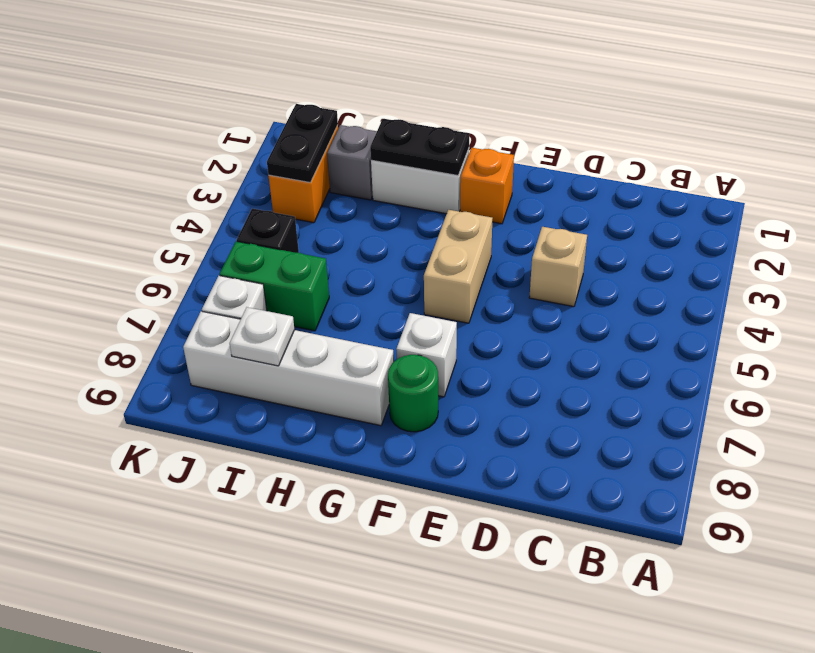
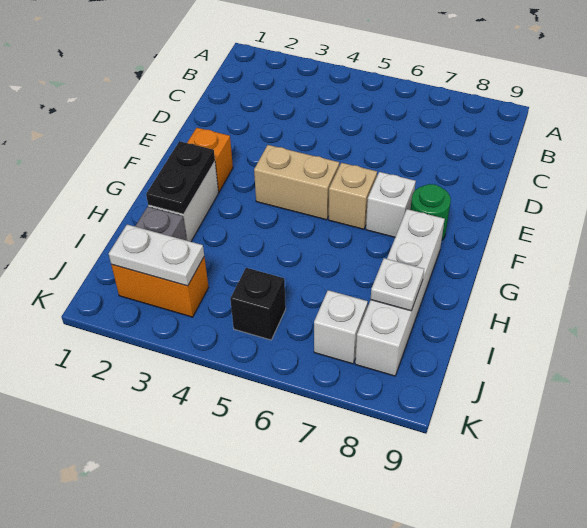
tan brick D4 level 1 -> tan brick F6 level 1
green brick I6:J6 level 1 -> none
black plate J2:J3 level 2 -> white plate J2:J3 level 2

